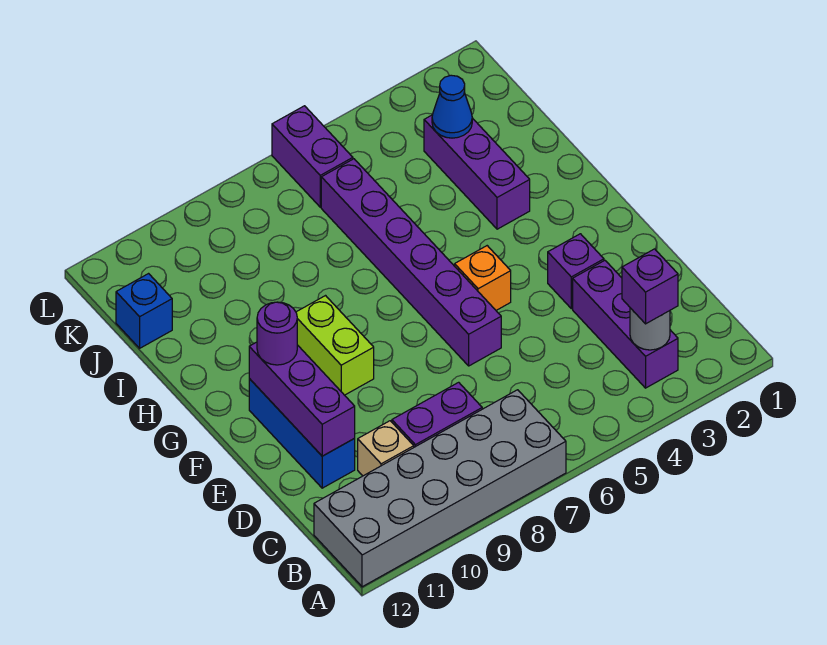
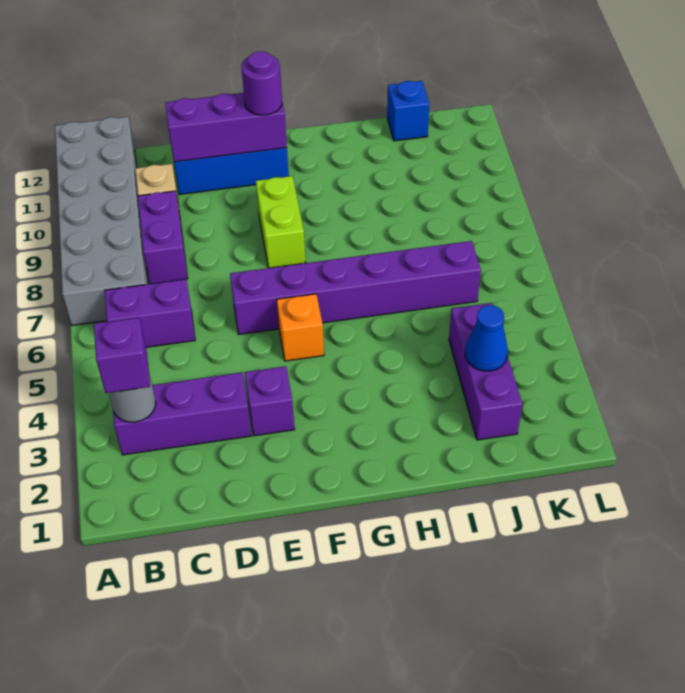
lime brick F9:G9 level 1 -> lime brick F8:F9 level 1
purple brick H3:J3 level 1 -> purple brick J2:J4 level 1
purple brick K6:L6 level 1 -> purple brick B6:C6 level 1

